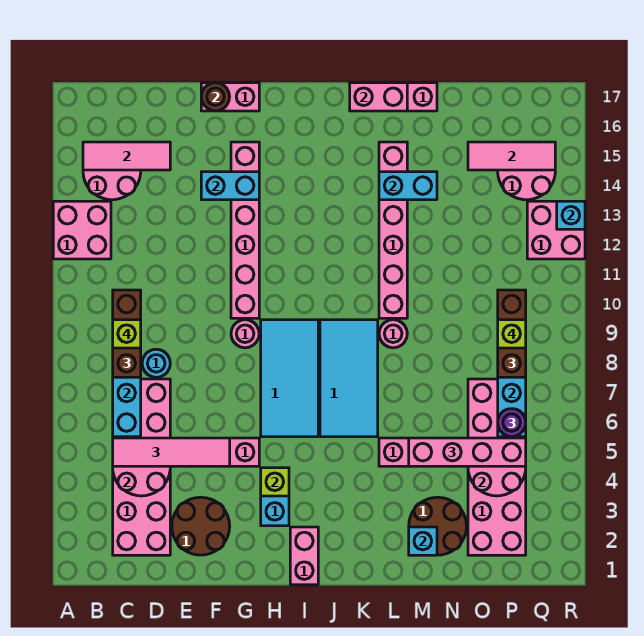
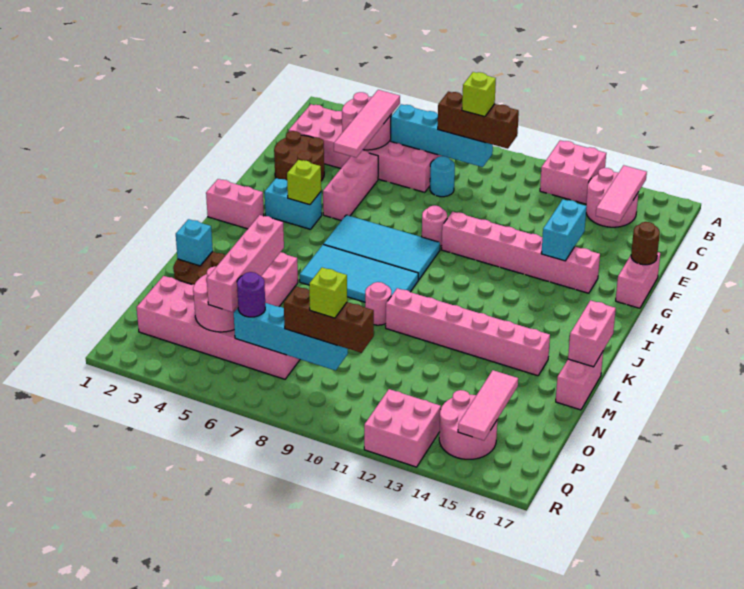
cyan brick L14:M14 level 2 -> none
cyan brick R13 level 2 -> none

